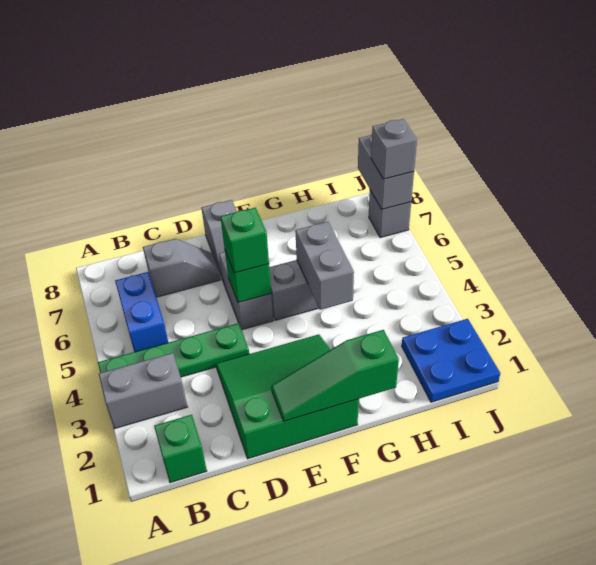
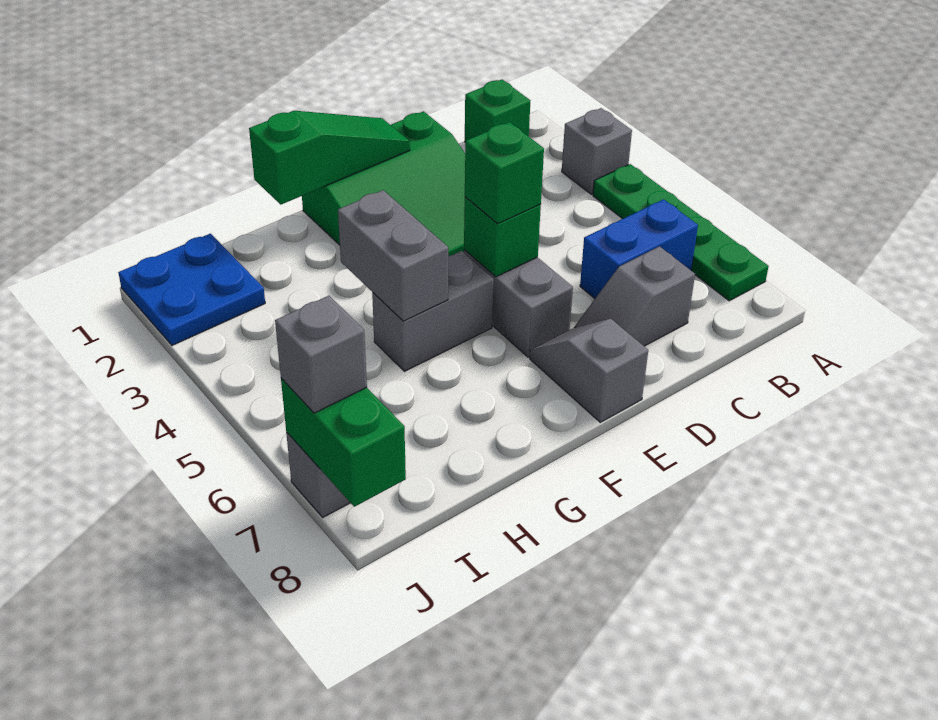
grey brick A3:B3 level 1 -> grey brick A3 level 1
green plate A4:D4 level 1 -> green plate A4:A7 level 1
blue brick B5:B6 level 1 -> blue brick B6:C6 level 1
grey brick J7:J8 level 2 -> green brick J7:J8 level 2

